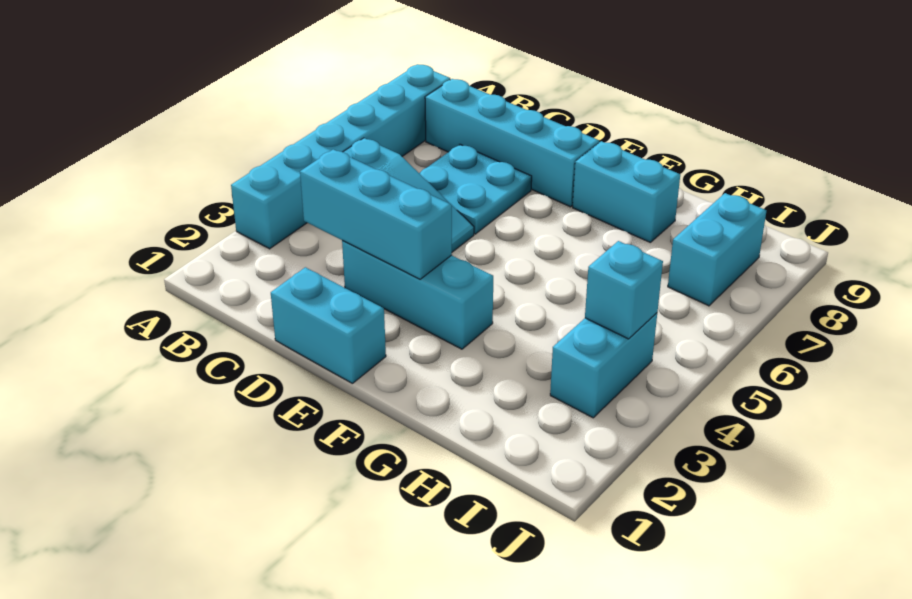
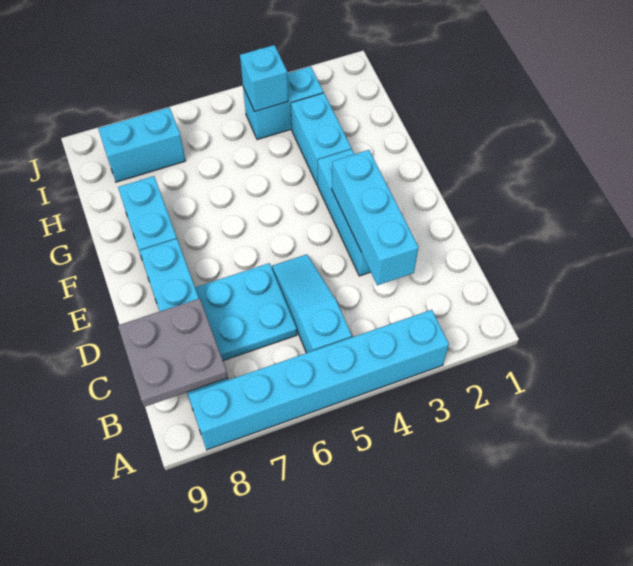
none -> grey plate B8:C9 level 2
cyan brick D1:E1 level 1 -> cyan brick G3:H3 level 1

